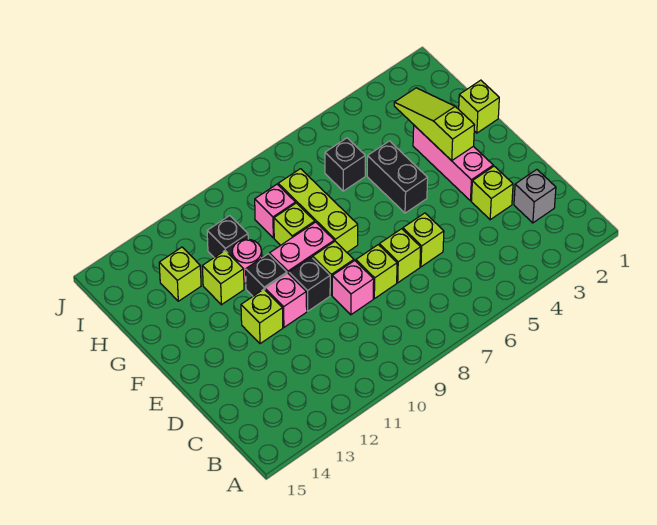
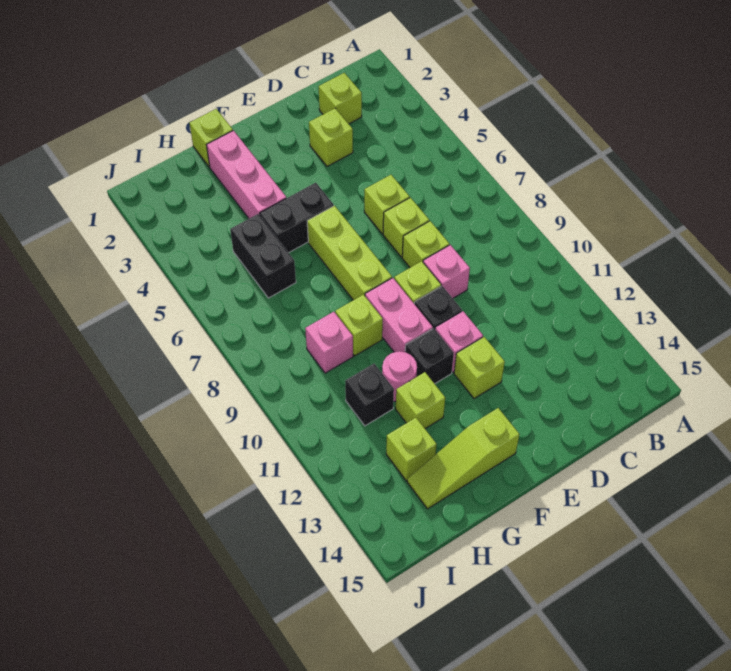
grey brick C2 level 1 -> lime brick C2 level 1
pink brick E3:G3 level 1 -> pink brick G2:G4 level 1
lime slope F3:H3 level 2 top F -> lime slope F14:H14 level 1 top F
lime brick F8:H8 level 1 -> lime brick F6:F8 level 1
black brick H6 level 1 -> black brick H5:H6 level 1

